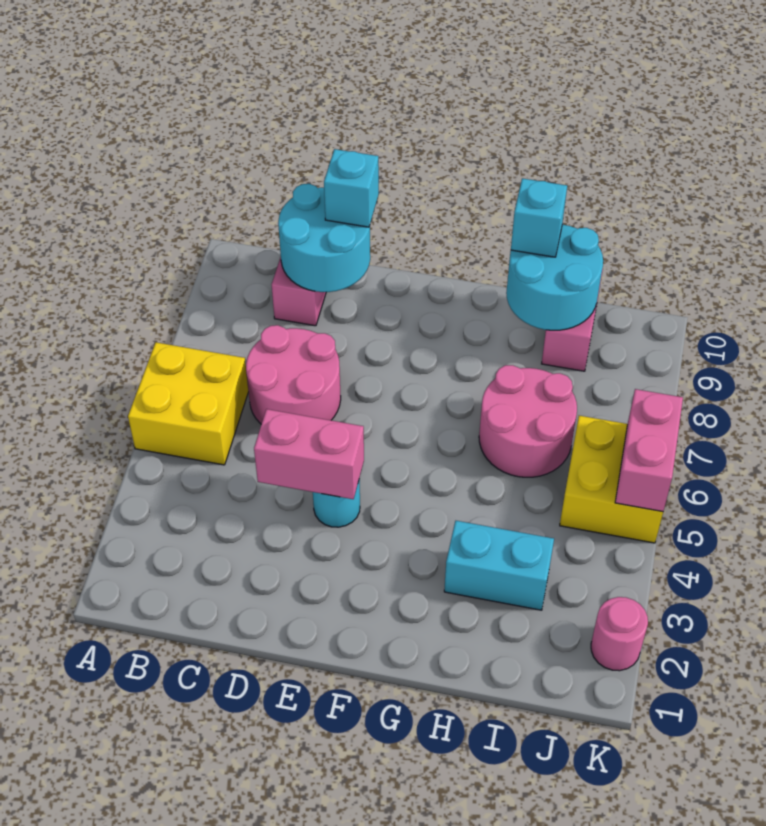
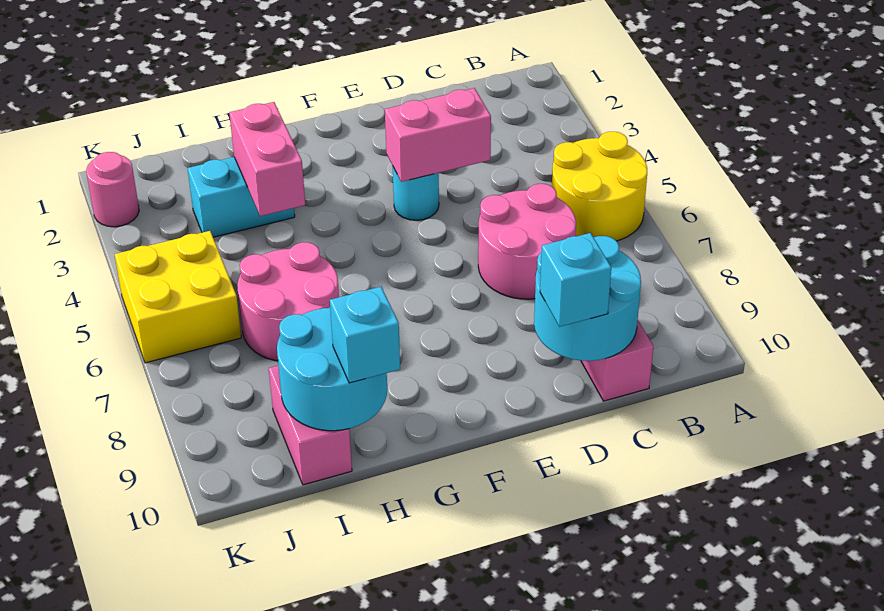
yellow brick A5:B6 level 1 -> yellow round brick A5:B6 level 1
pink brick K5:K6 level 2 -> pink brick H3:H4 level 2

